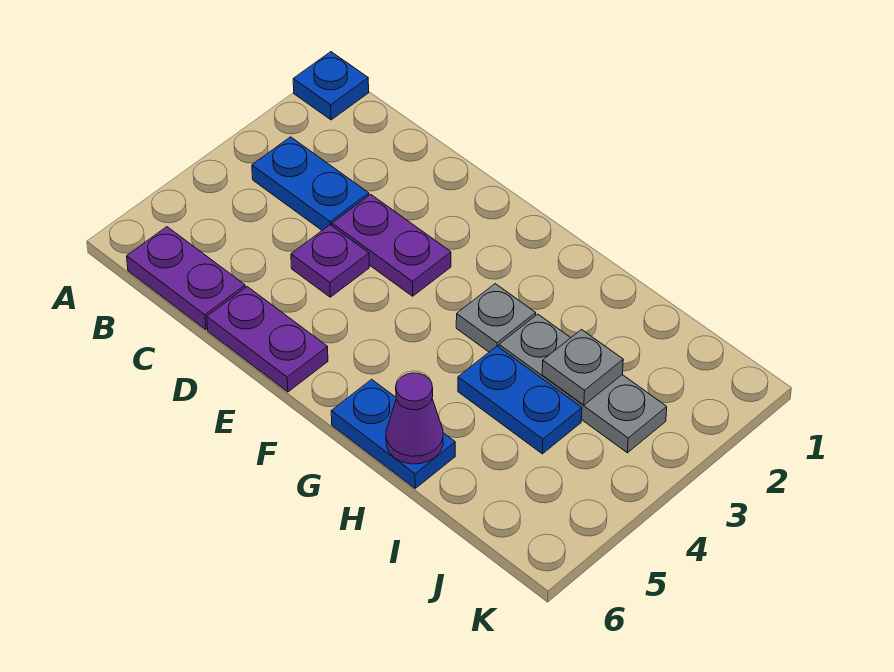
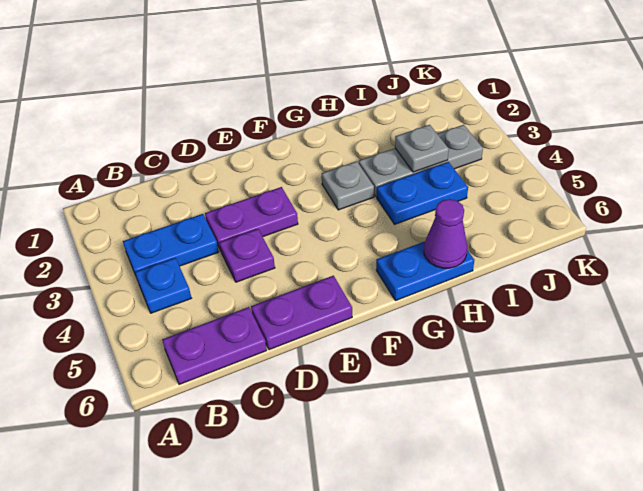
blue plate A1 level 1 -> blue plate B4 level 1

